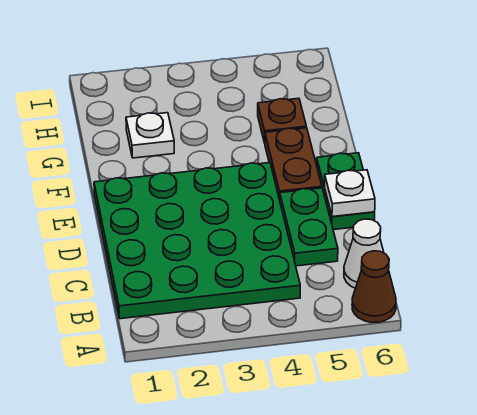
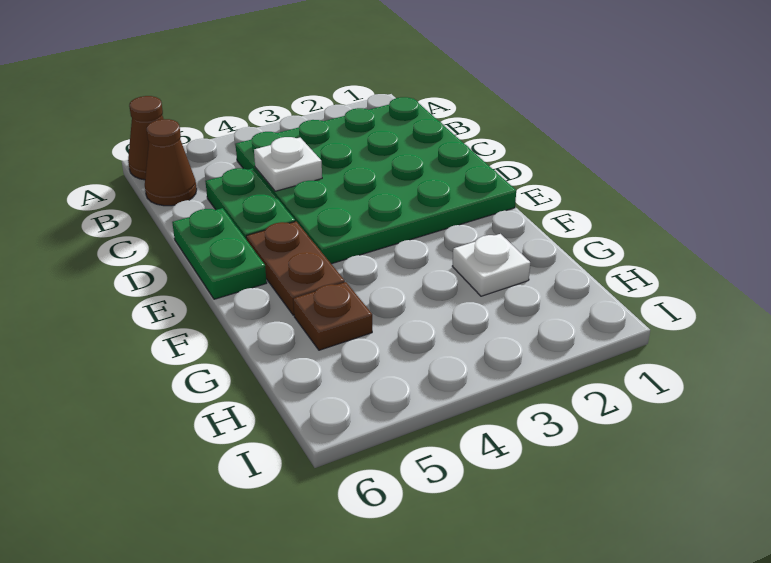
white cone B6 level 1 -> brown cone B6 level 1
white plate D6 level 2 -> white plate C4 level 2

